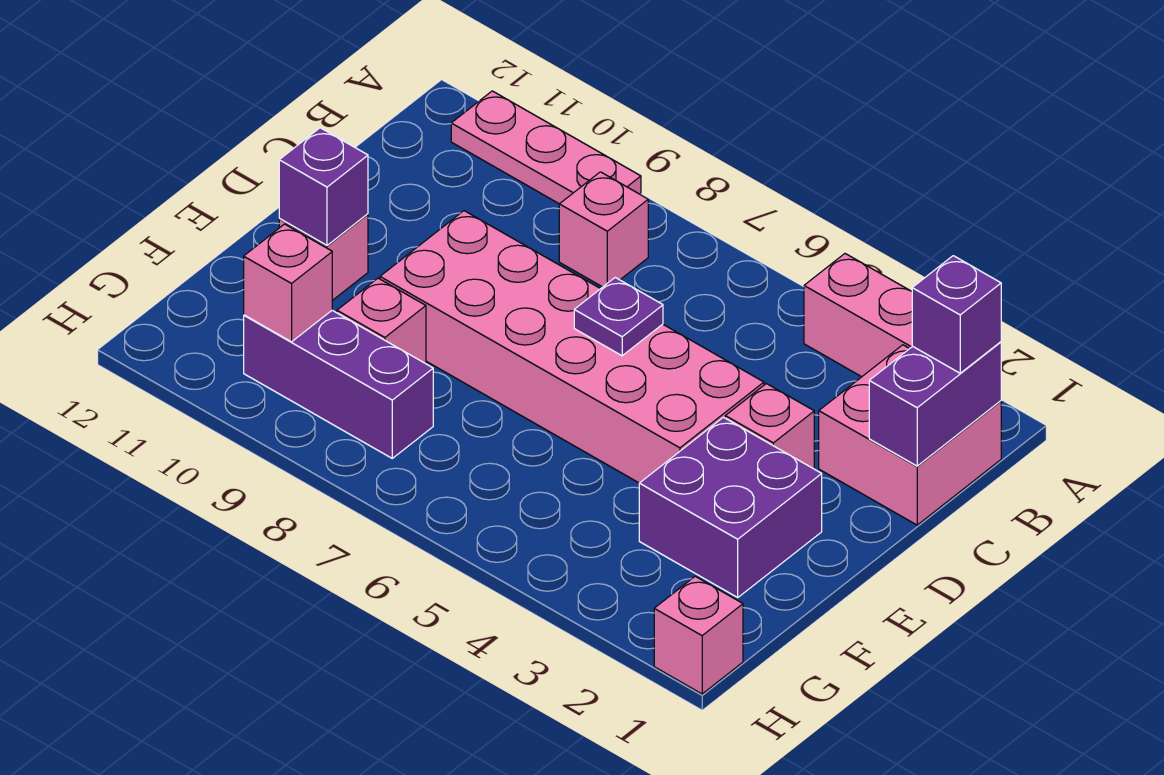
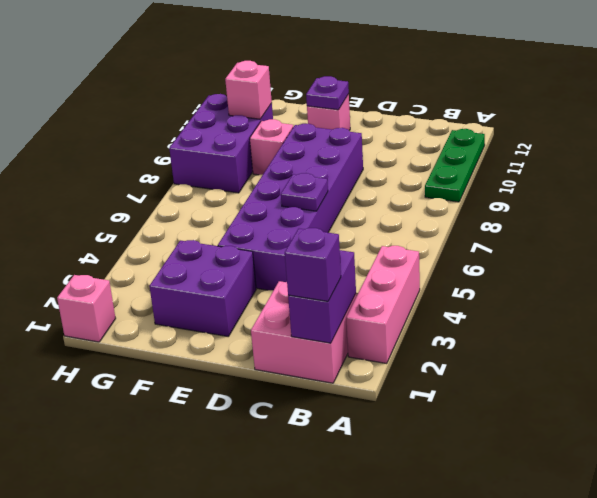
pink plate A9:A11 level 1 -> green plate A9:A11 level 1
purple brick B1:C1 level 2 -> purple brick B1:B2 level 2
pink brick B8 level 1 -> none
pink brick D3 level 1 -> none
pink brick D4:E9 level 1 -> purple brick D4:E9 level 1
purple brick E11 level 2 -> purple plate E11 level 2
purple brick G8:G10 level 1 -> purple brick G8:H10 level 1

